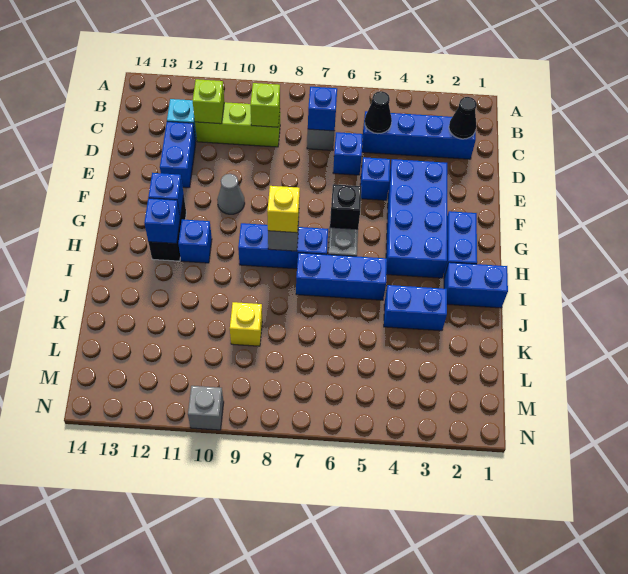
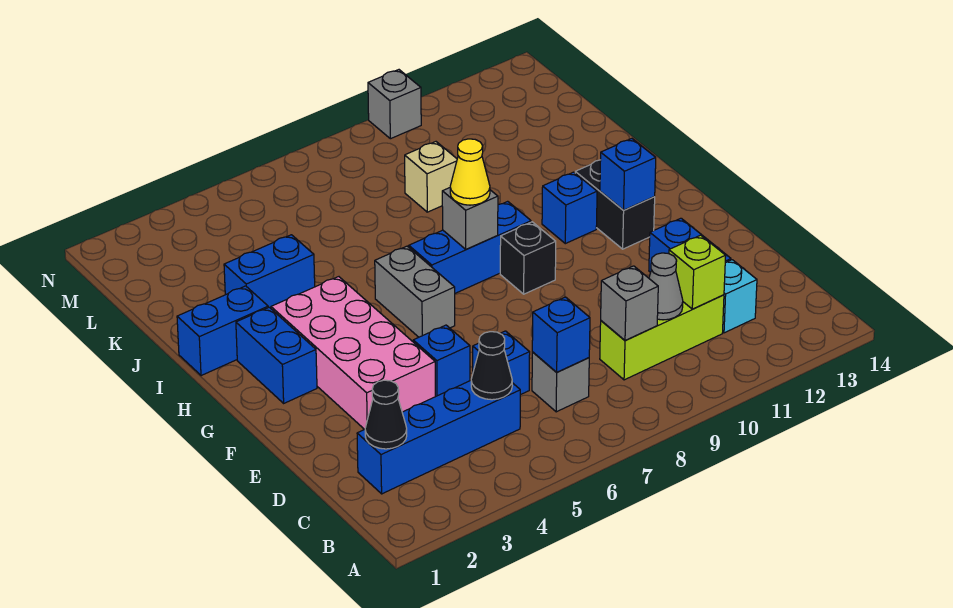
lime brick C9 level 2 -> grey brick C9 level 2
blue brick E3:H4 level 1 -> pink brick E3:H4 level 1
grey cone F10 level 1 -> grey cone C10 level 2
black brick G6 level 2 -> black brick G9 level 1
yellow brick H8 level 3 -> yellow cone H8 level 3
blue brick H12 level 2 -> none
blue brick I5:I7 level 1 -> none
yellow brick K9 level 1 -> tan brick K9 level 1

